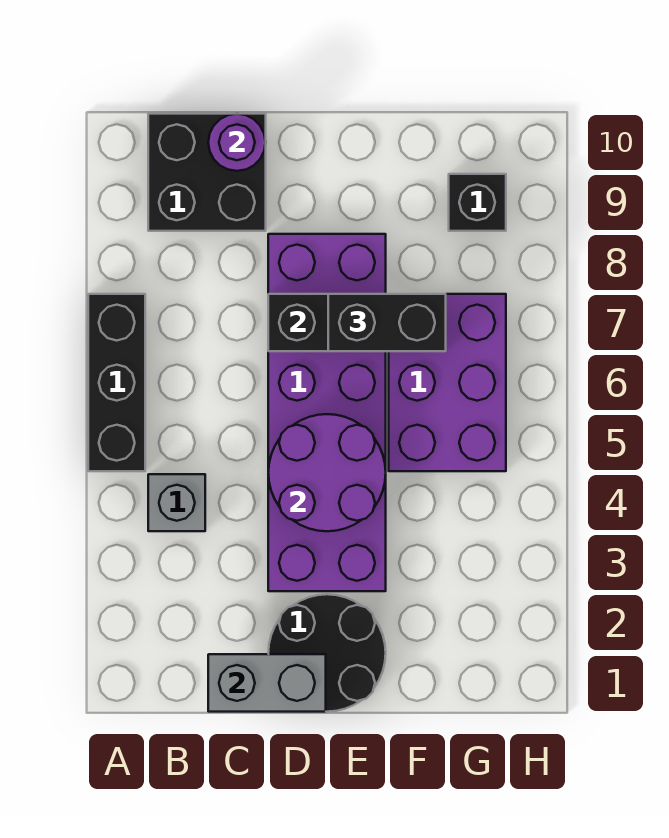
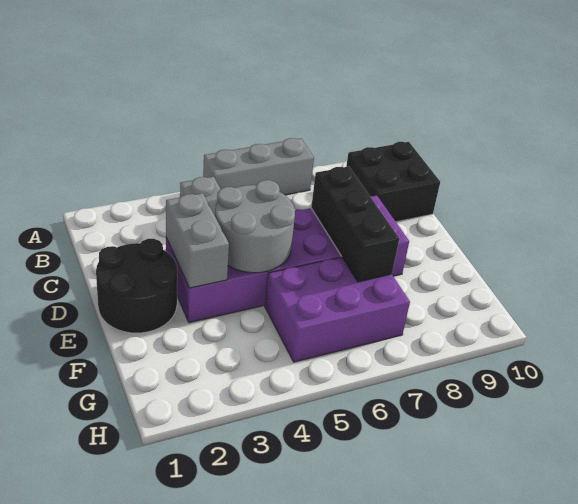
black brick A5:A7 level 1 -> grey brick A5:A7 level 1
grey brick C1:D1 level 2 -> grey brick D3:E3 level 2
purple round brick C10 level 2 -> none
purple round brick D4:E5 level 2 -> grey round brick D4:E5 level 2
black brick E7:F7 level 3 -> none
black brick G9 level 1 -> none

